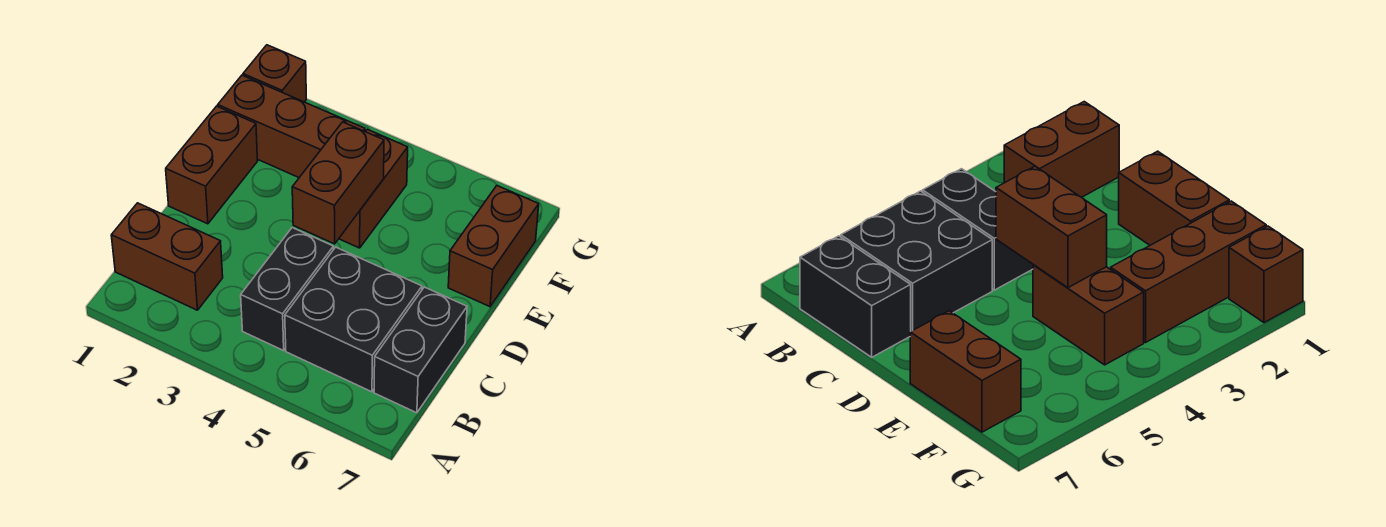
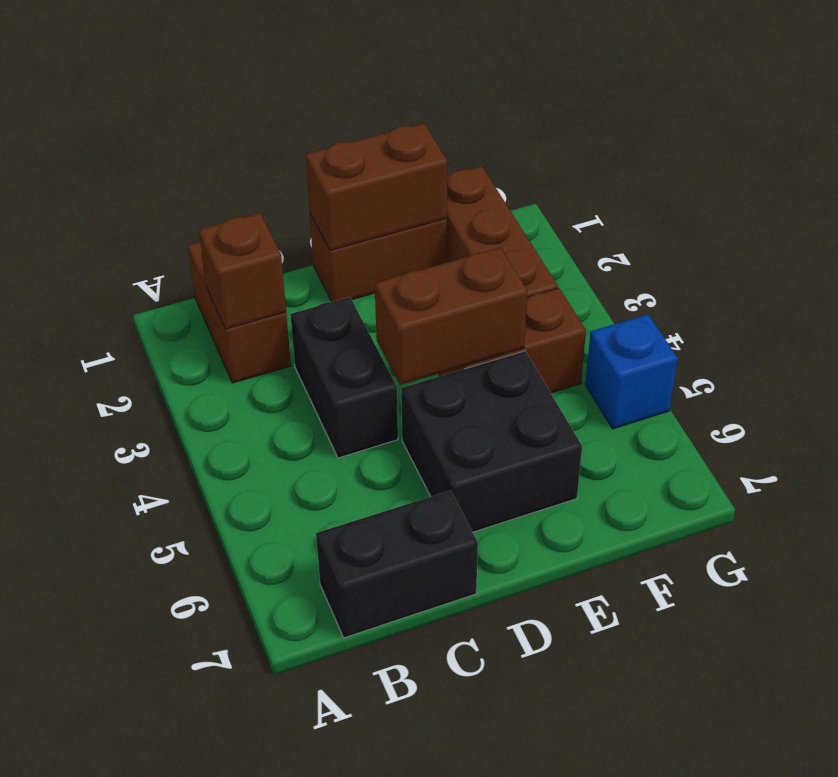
black brick B4:C4 level 1 -> black brick C3:C4 level 1
black brick B5:C6 level 1 -> black brick D5:E6 level 1
brown brick E7:F7 level 1 -> brown brick D1:E1 level 2
brown brick G1 level 1 -> brown brick B2 level 2
none -> blue brick G5 level 1

